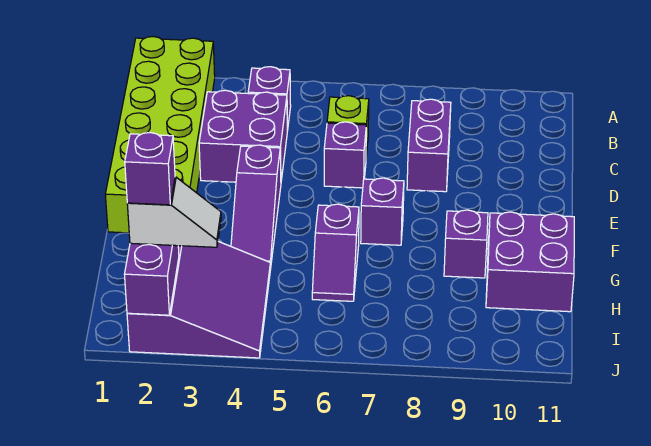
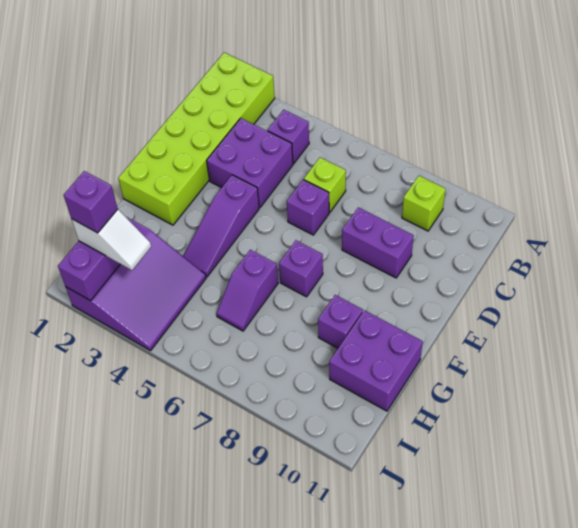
none -> lime brick B9 level 1
purple brick C8:D8 level 1 -> purple brick D8:D9 level 1

